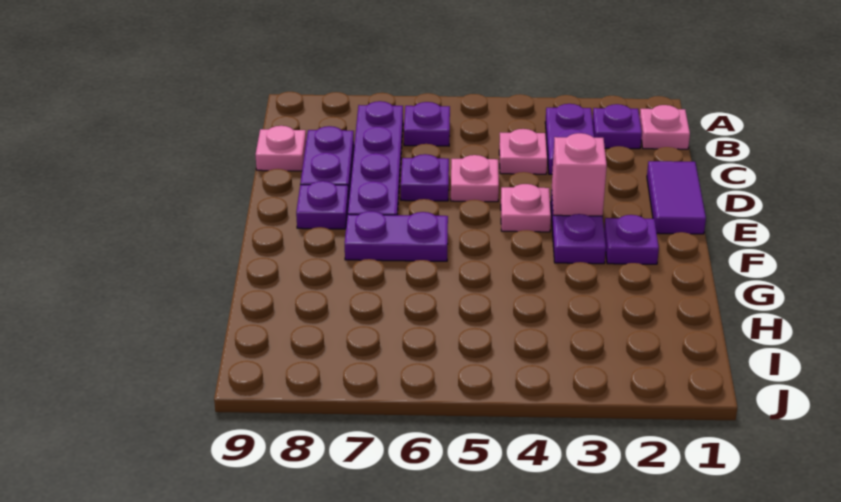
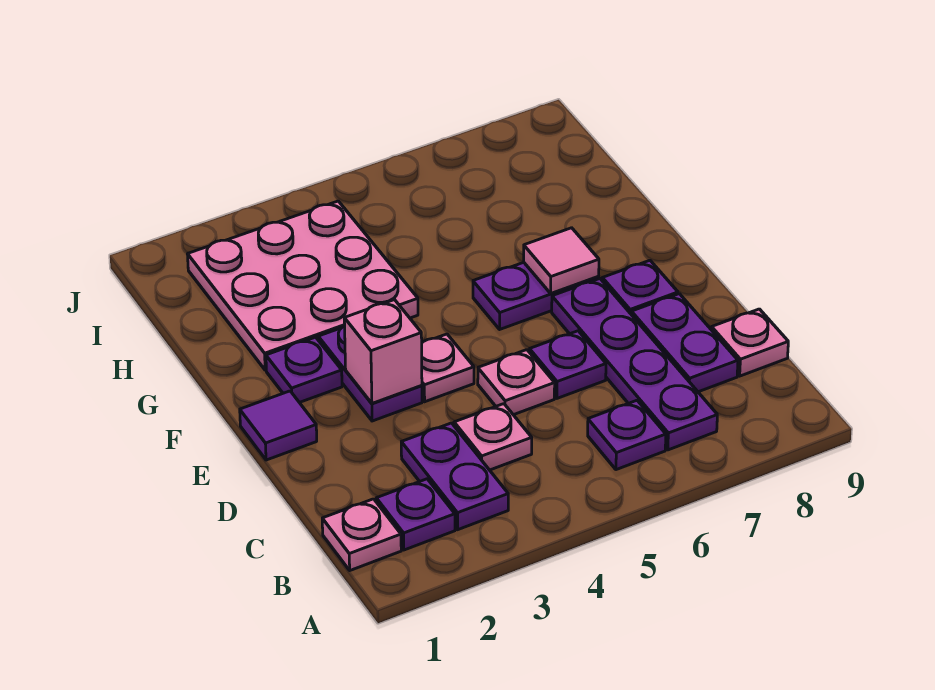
purple tile D1:E1 level 1 -> purple tile E1 level 1
none -> pink tile F7 level 2
none -> pink plate G2:I4 level 1

